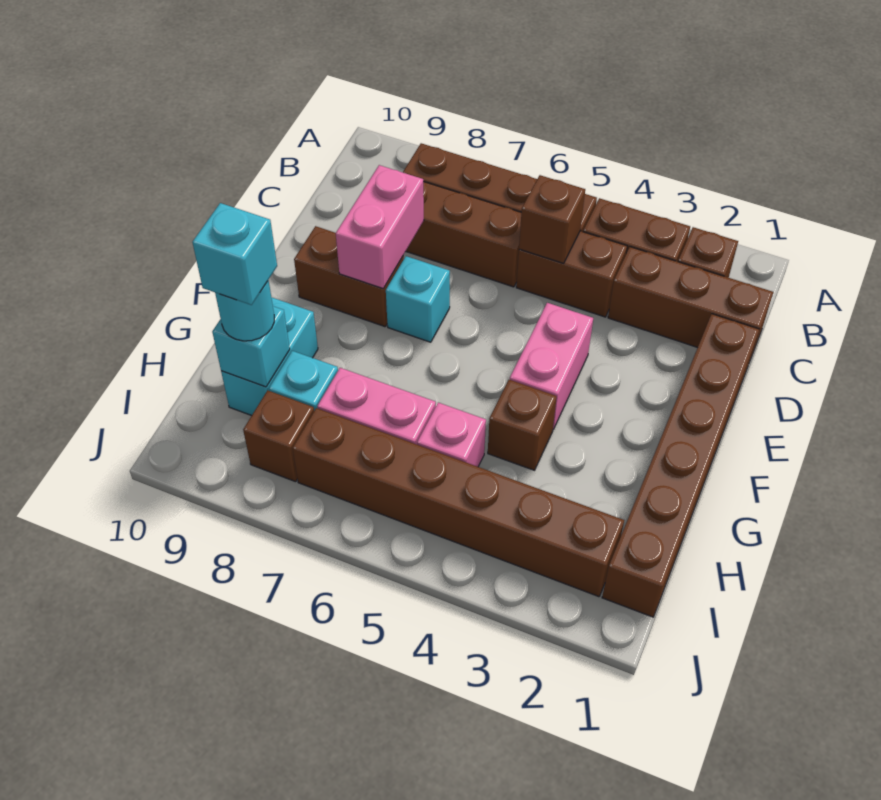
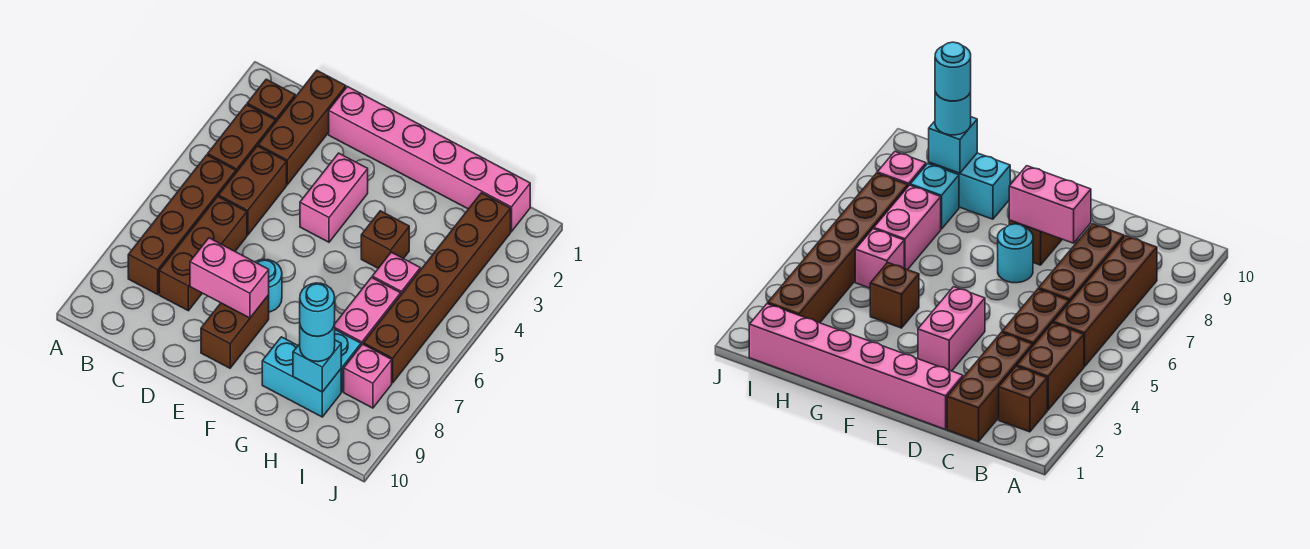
brown brick C5 level 2 -> none
brown brick D1:I1 level 1 -> pink brick D1:I1 level 1
pink brick E4:F4 level 1 -> pink brick E3:E4 level 1
cyan brick E7 level 1 -> cyan round brick E7 level 1
cyan brick H9 level 4 -> cyan round brick H9 level 4
brown brick I8 level 1 -> pink brick I8 level 1

